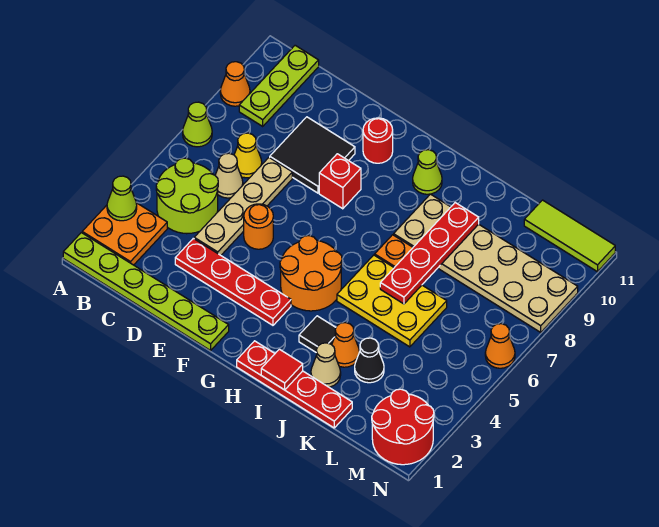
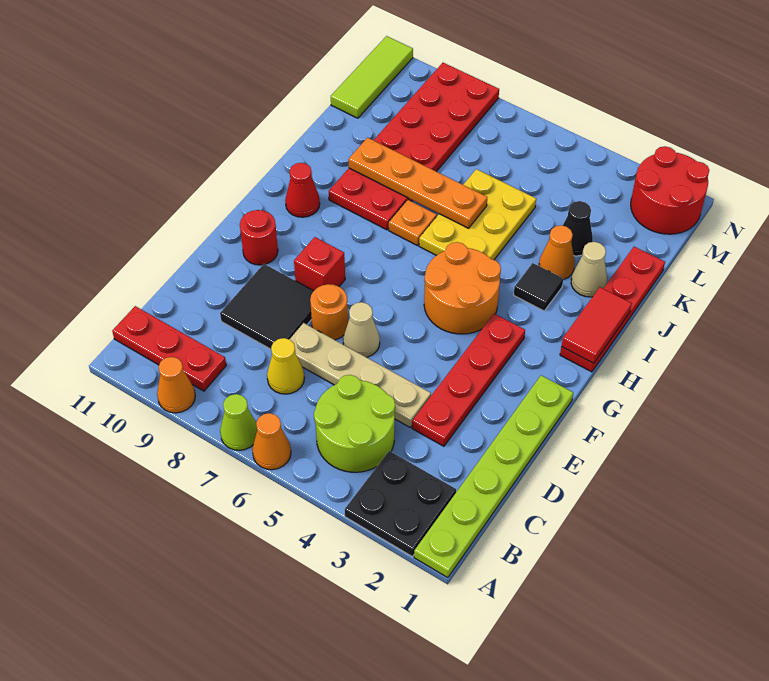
orange plate A2:B3 level 1 -> black plate A2:B3 level 1
lime cone A3 level 2 -> none
lime plate B9:B11 level 1 -> red plate B9:B11 level 1
tan cone C6 level 1 -> tan cone E6 level 1
orange round brick E5 level 1 -> orange round brick E7 level 1
lime cone H10 level 1 -> red cone H10 level 1
red tile I1 level 2 -> red tile H1:I1 level 2
tan plate I8:N9 level 1 -> red plate I8:N9 level 1
red plate J6:J9 level 2 -> orange plate J6:J9 level 2
orange cone N6 level 1 -> orange cone A6 level 1

